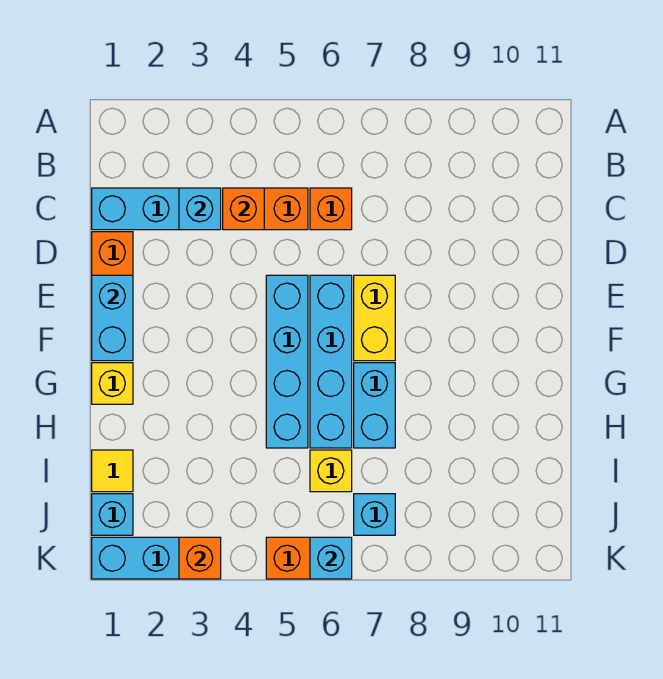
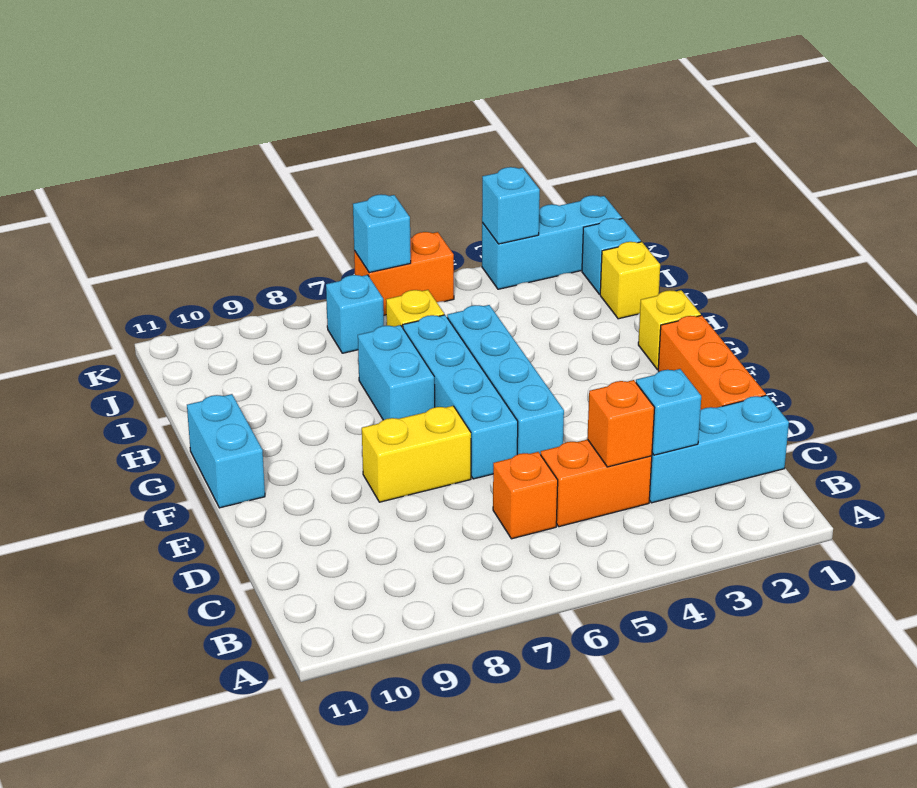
cyan brick E1:F1 level 2 -> cyan brick F11:G11 level 1
yellow brick E7:F7 level 1 -> yellow brick E7:E8 level 1
yellow tile I1 level 1 -> yellow brick I1 level 1
orange brick K3 level 2 -> cyan brick K3 level 2

